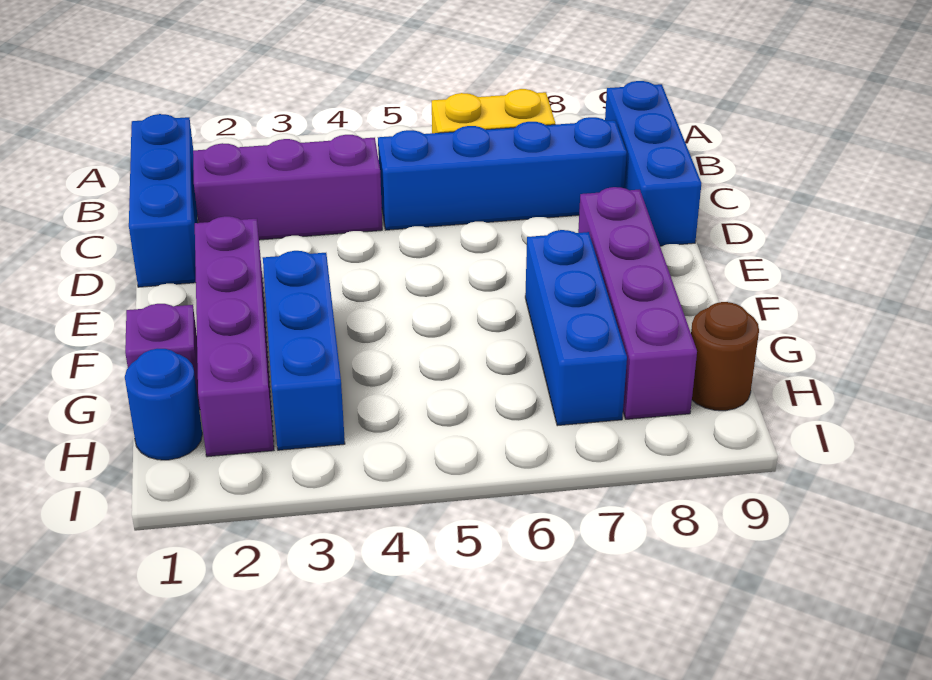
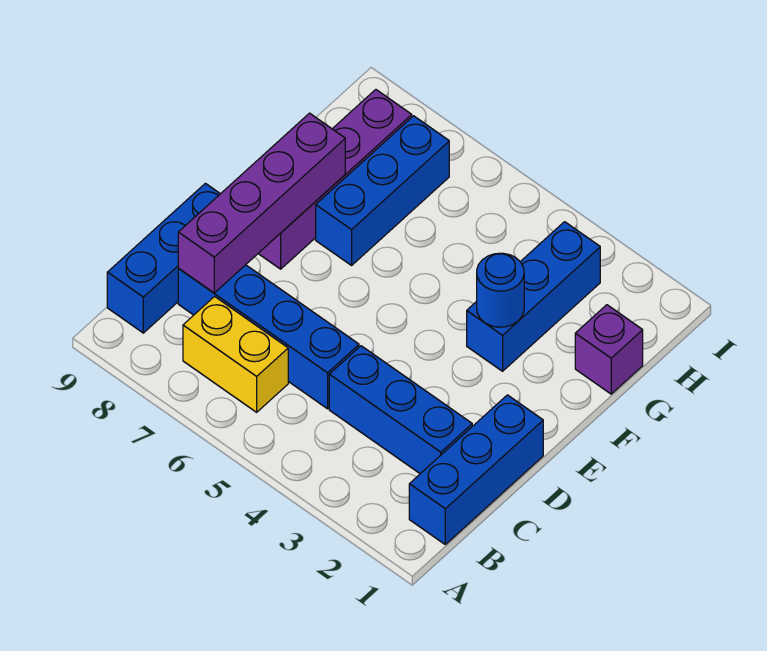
purple brick C2:C4 level 1 -> blue brick C2:C4 level 1
purple brick E2:H2 level 1 -> purple brick C8:F8 level 2
blue round brick H1 level 1 -> blue round brick F3 level 2
brown round brick H9 level 1 -> none

